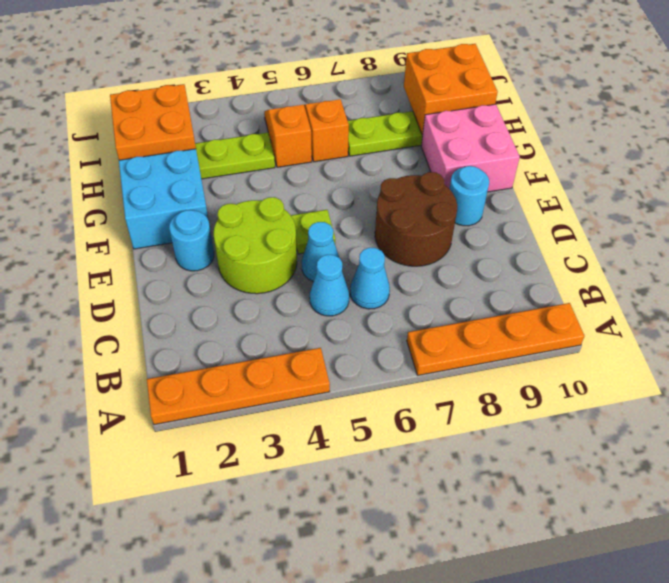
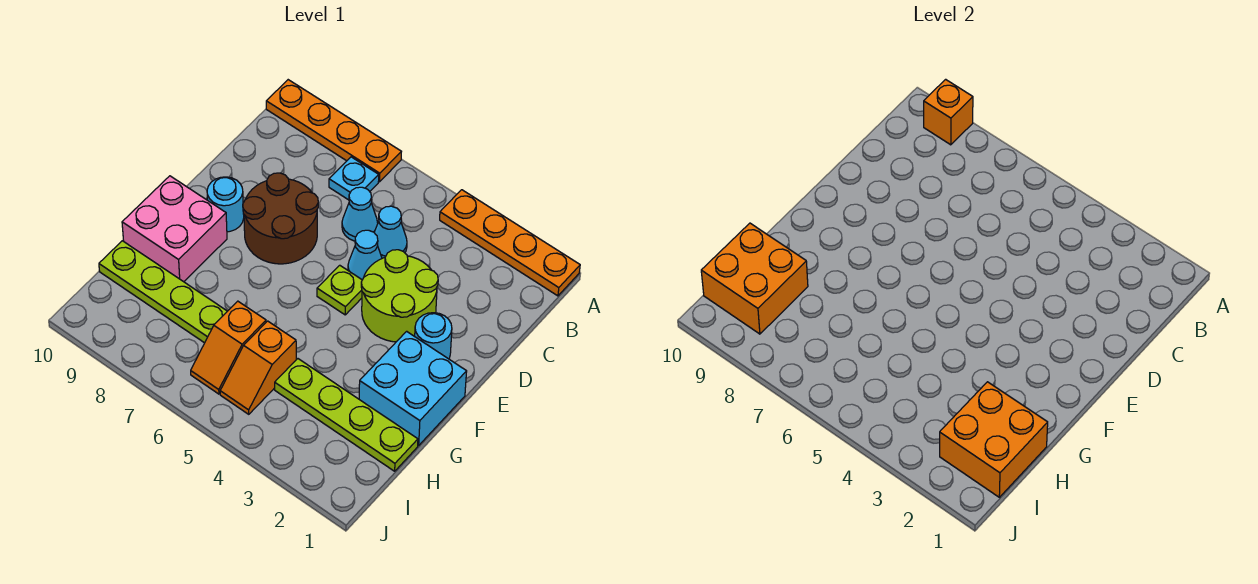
none -> orange brick A9 level 2
none -> cyan plate B7 level 1

